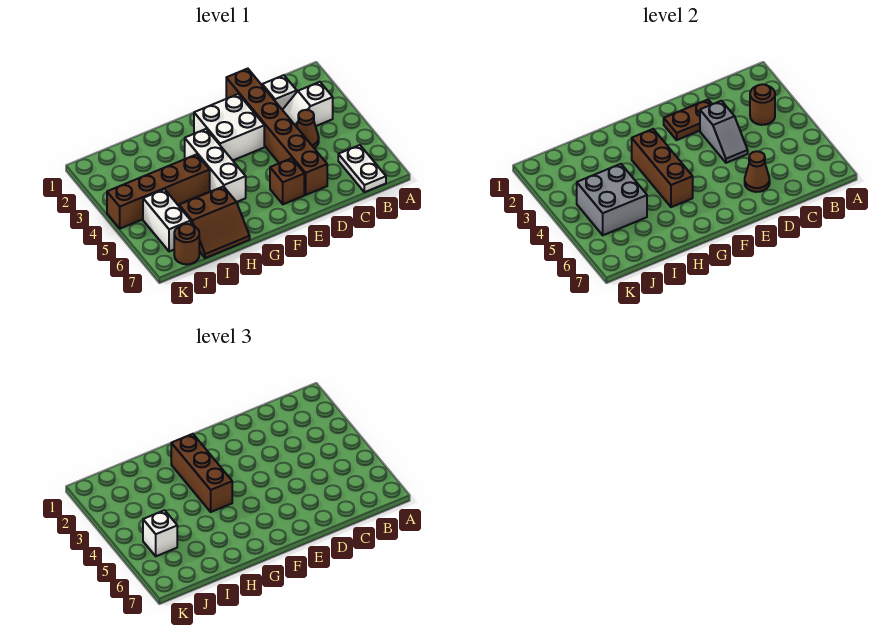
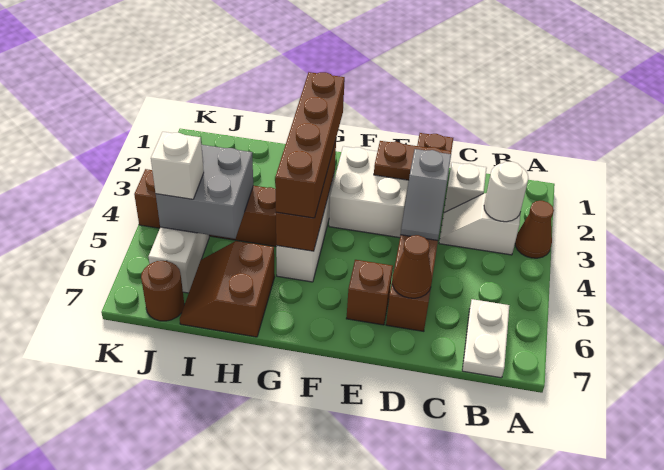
brown round brick B3 level 2 -> white round brick B3 level 2
brown cone C4 level 1 -> brown cone A3 level 1
brown brick G2:G4 level 3 -> brown brick G2:G5 level 3
brown slope H6:I7 level 1 top 6 -> brown slope H6:I7 level 1 top H

